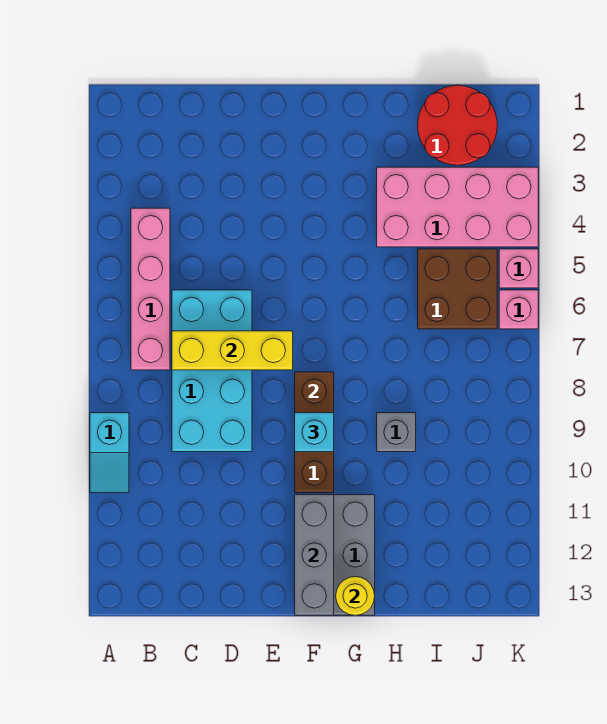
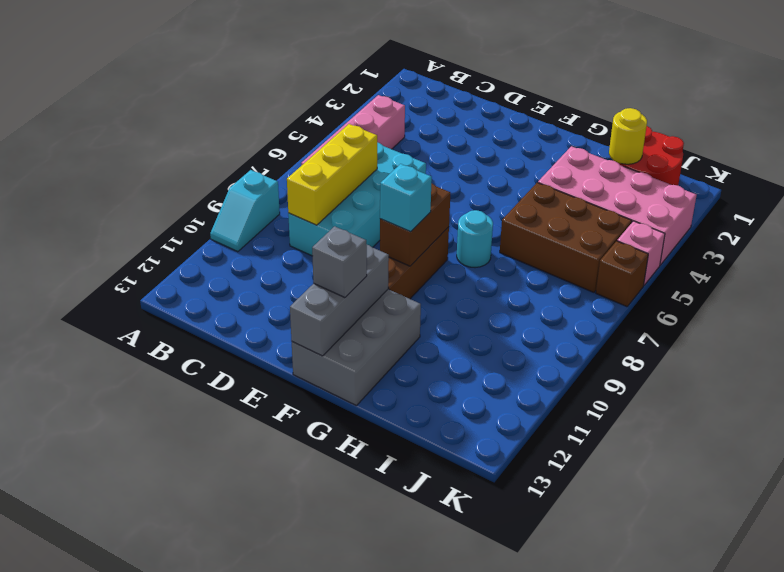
yellow brick C7:E7 level 2 -> yellow brick C7:C9 level 2
none -> cyan round brick G7 level 1
yellow round brick G13 level 2 -> yellow round brick I2 level 2
grey brick H9 level 1 -> grey brick F12 level 3
brown brick I5:J6 level 1 -> brown brick H5:J6 level 1
pink brick K6 level 1 -> brown brick K6 level 1

